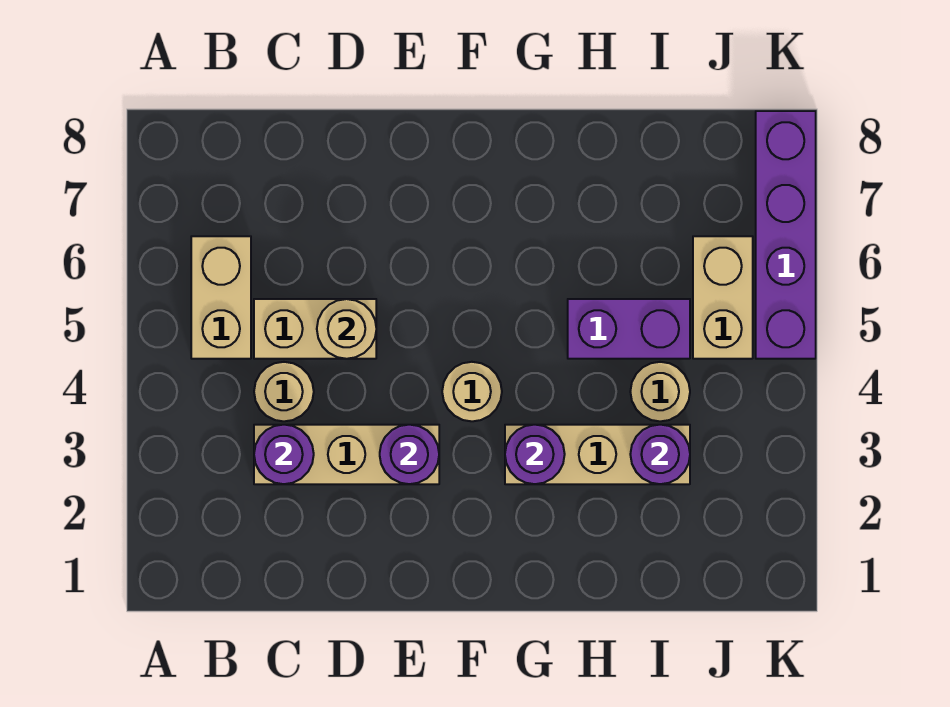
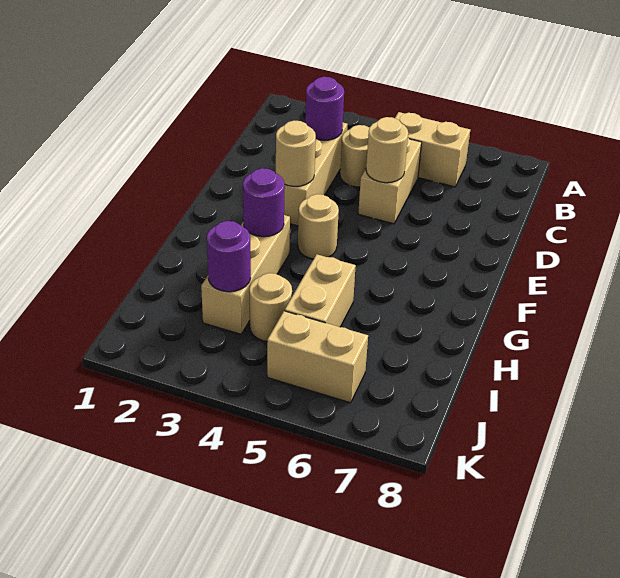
purple round brick E3 level 2 -> tan round brick E3 level 2
purple brick H5:I5 level 1 -> tan brick H5:I5 level 1
purple brick K5:K8 level 1 -> none

